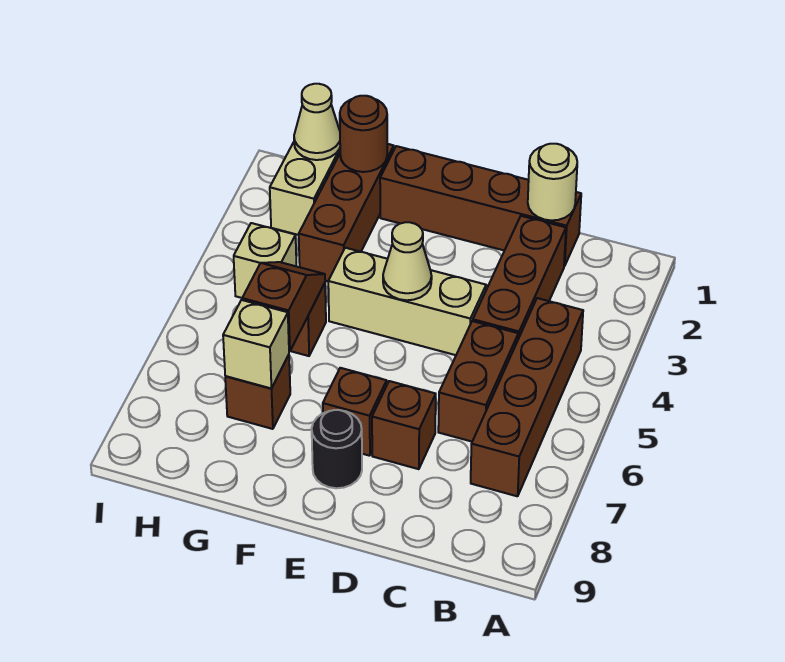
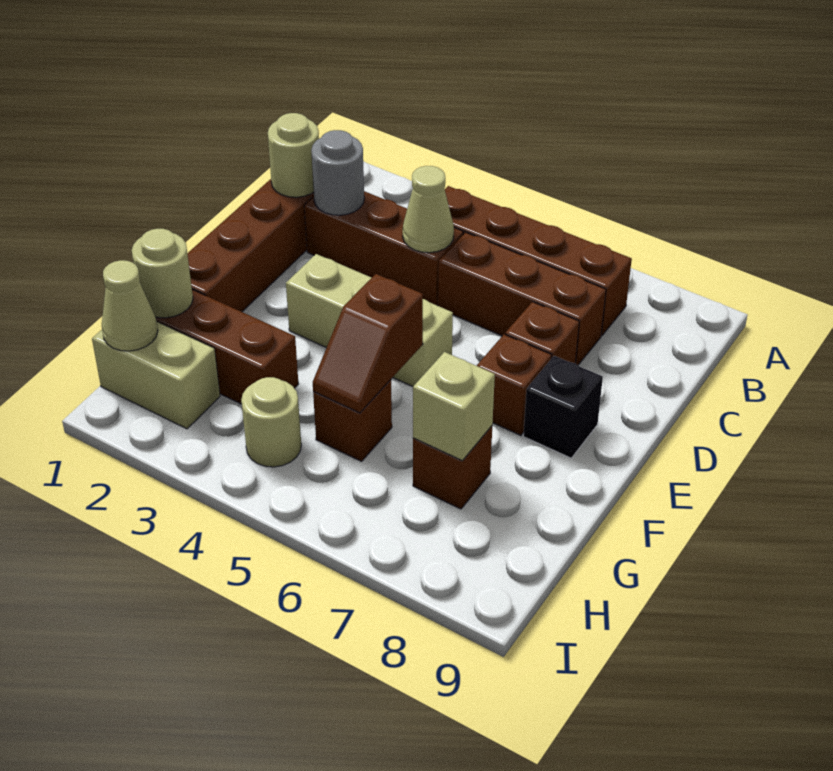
none -> grey round brick C2 level 2
brown brick C5:C6 level 1 -> brown brick C5:C7 level 1
tan brick D4:F4 level 1 -> tan brick E3:E5 level 1
tan cone E4 level 2 -> tan cone C4 level 2
black round brick E8 level 1 -> black brick E8 level 1
brown round brick G1 level 2 -> tan round brick G1 level 2
brown slope G5:G6 level 2 top 6 -> brown slope F5:G5 level 2 top F
tan brick H4 level 1 -> tan round brick H4 level 1

